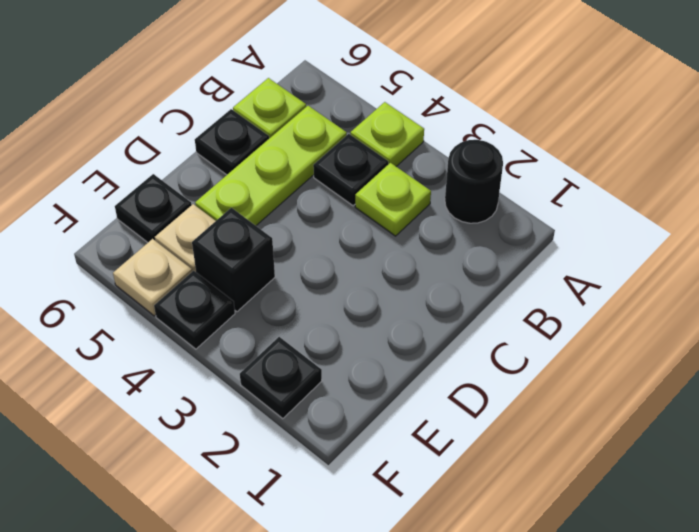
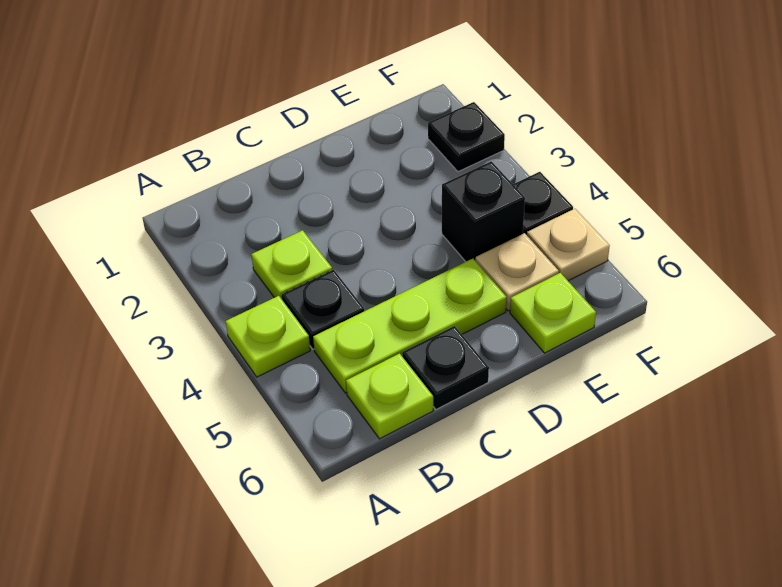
black round brick A2 level 1 -> none
black plate E6 level 1 -> lime plate E6 level 1

